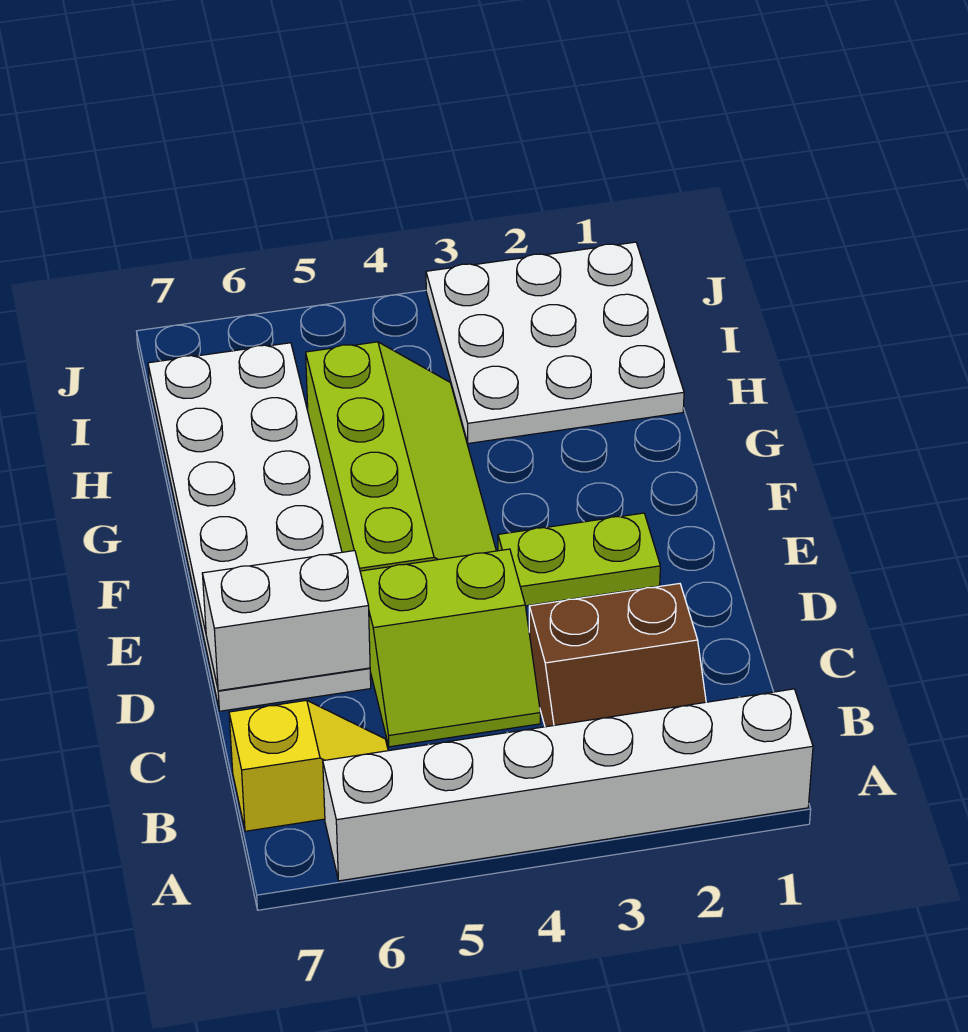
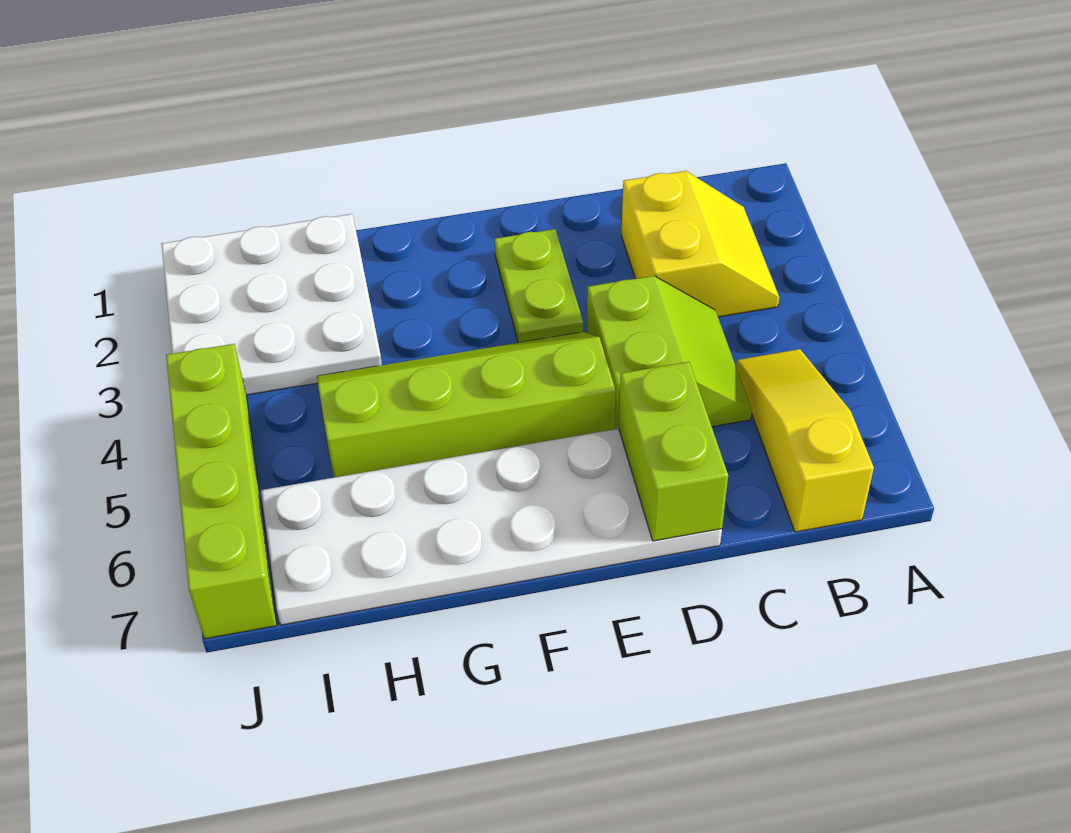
white brick A1:A6 level 1 -> none
brown slope B2:C3 level 1 top C -> yellow slope B2:C3 level 1 top C
yellow slope B6:B7 level 1 top 7 -> yellow slope B5:B7 level 1 top 7
white brick D6:D7 level 2 -> lime brick D6:D7 level 2
none -> lime brick J4:J7 level 1

